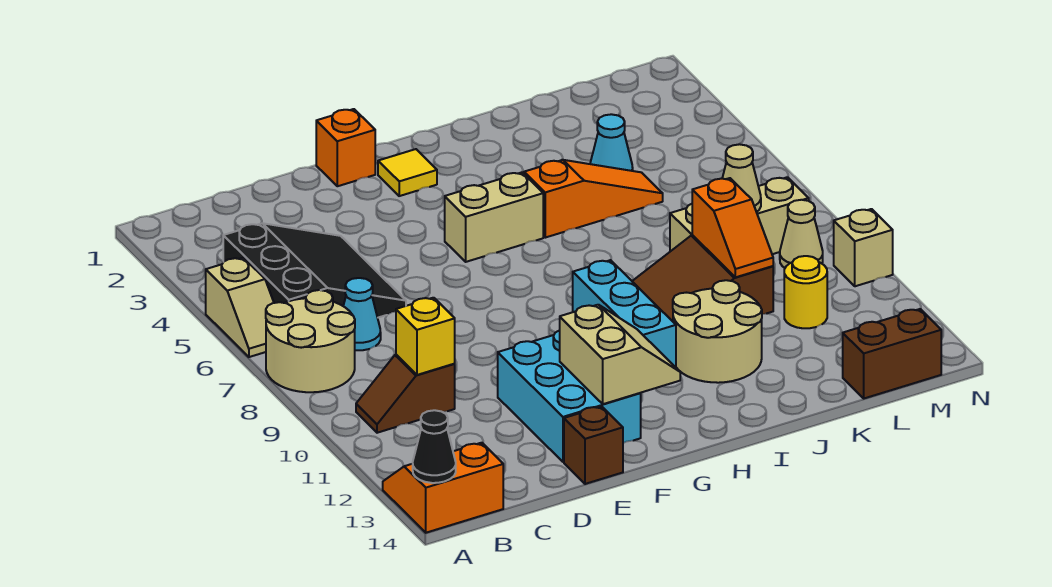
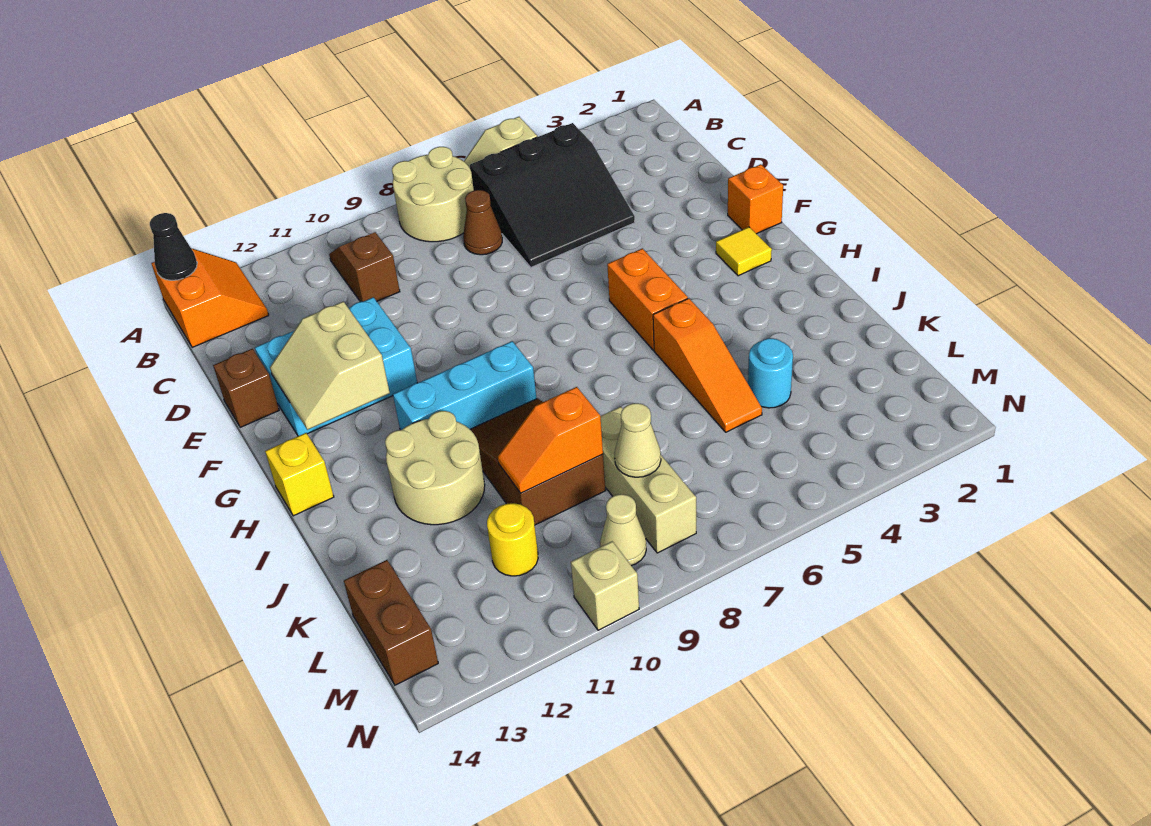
cyan cone C7 level 1 -> brown cone C7 level 1
yellow brick C10 level 2 -> yellow brick H14 level 1
tan slope F12:G13 level 2 top F -> tan slope F12:G13 level 2 top 12
tan brick G5:H5 level 1 -> orange brick G5:H5 level 1
cyan cone K4 level 1 -> cyan round brick K4 level 1

